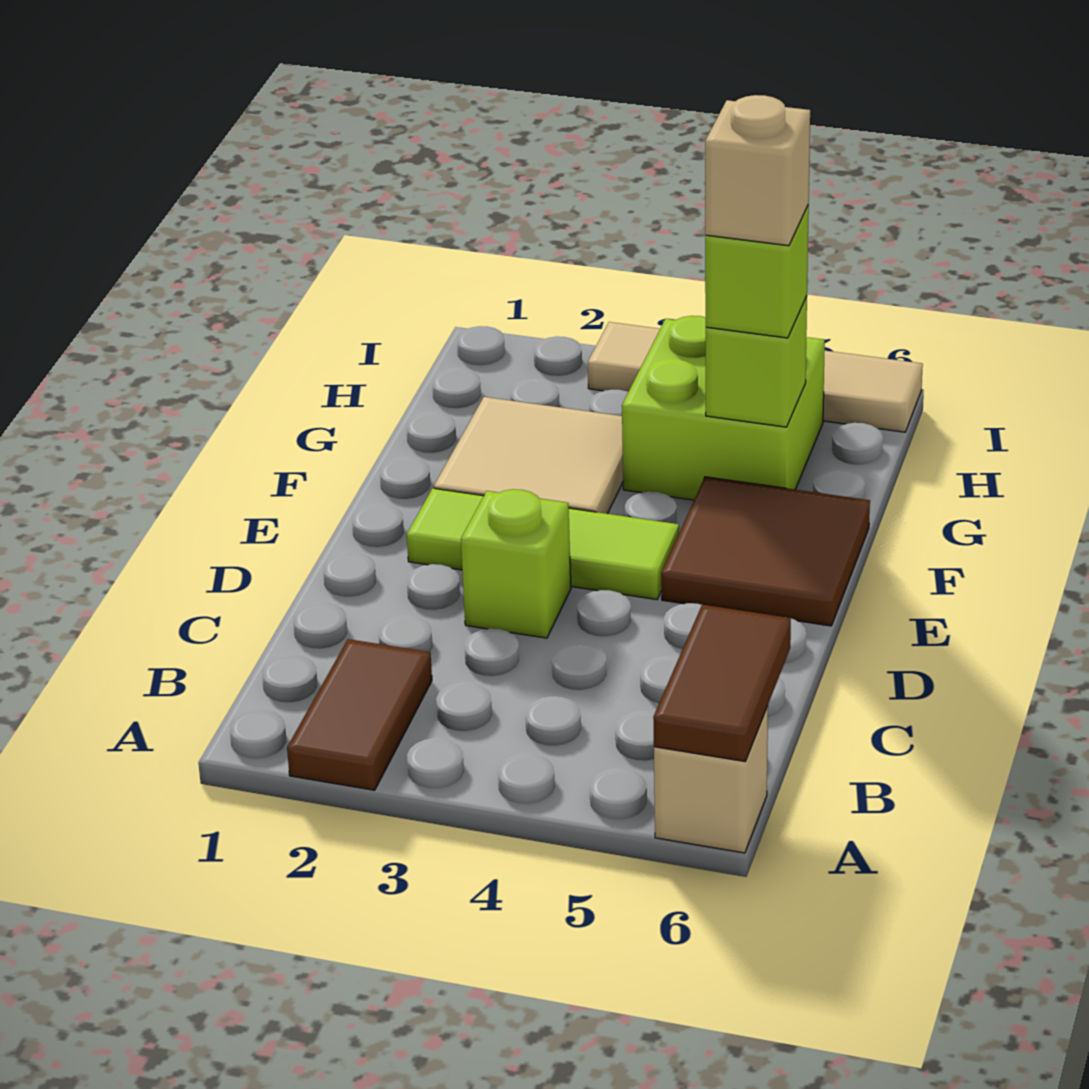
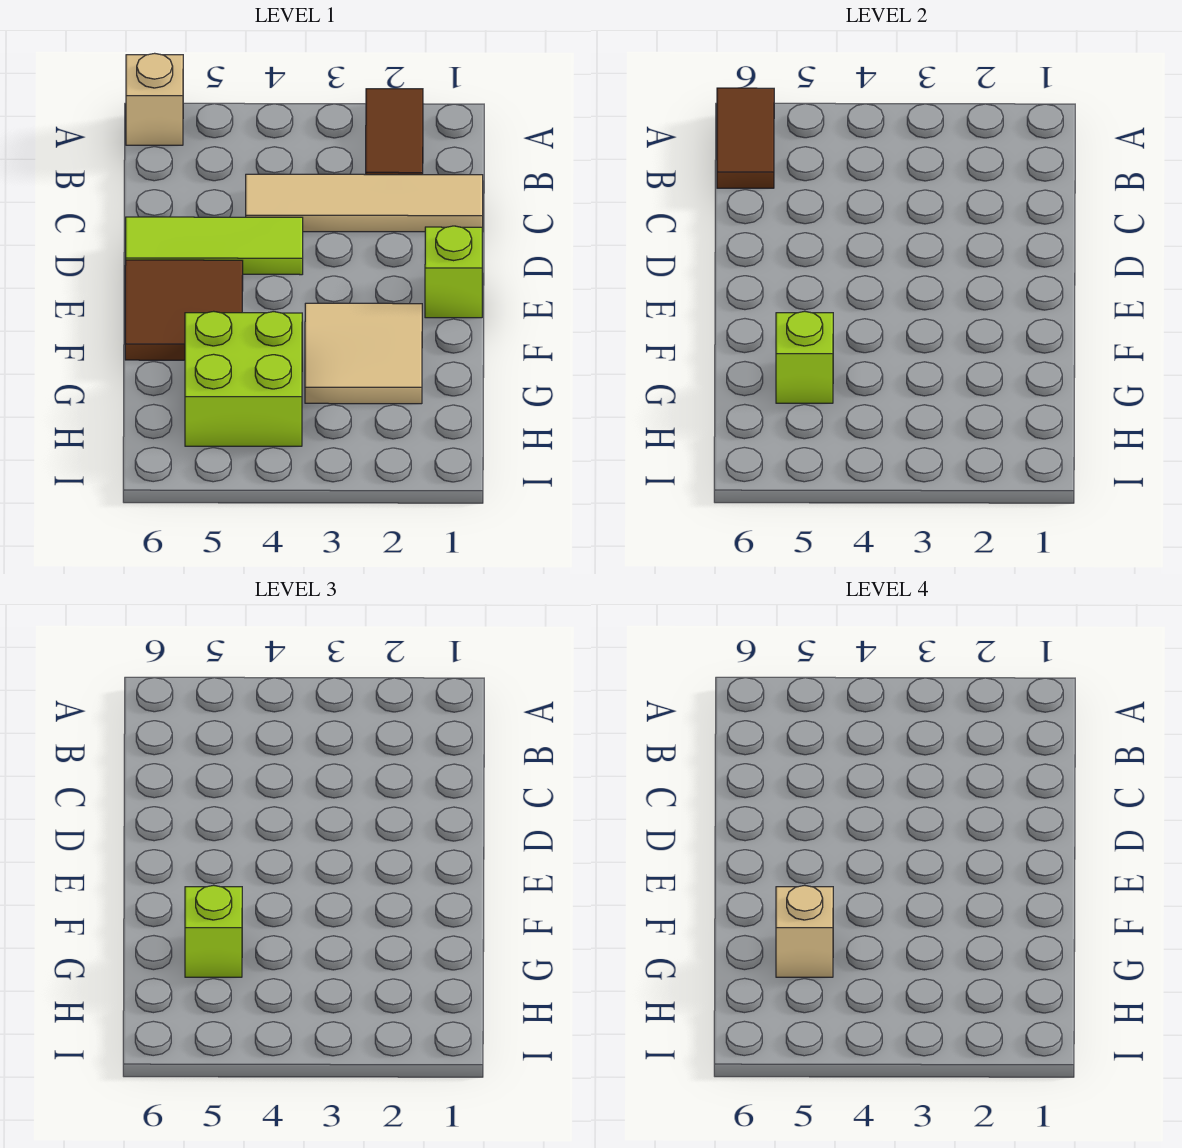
lime brick D3 level 1 -> lime brick E1 level 1
lime tile E2:E4 level 1 -> lime tile D4:D6 level 1
tan tile I3:I6 level 1 -> tan tile C1:C4 level 1

